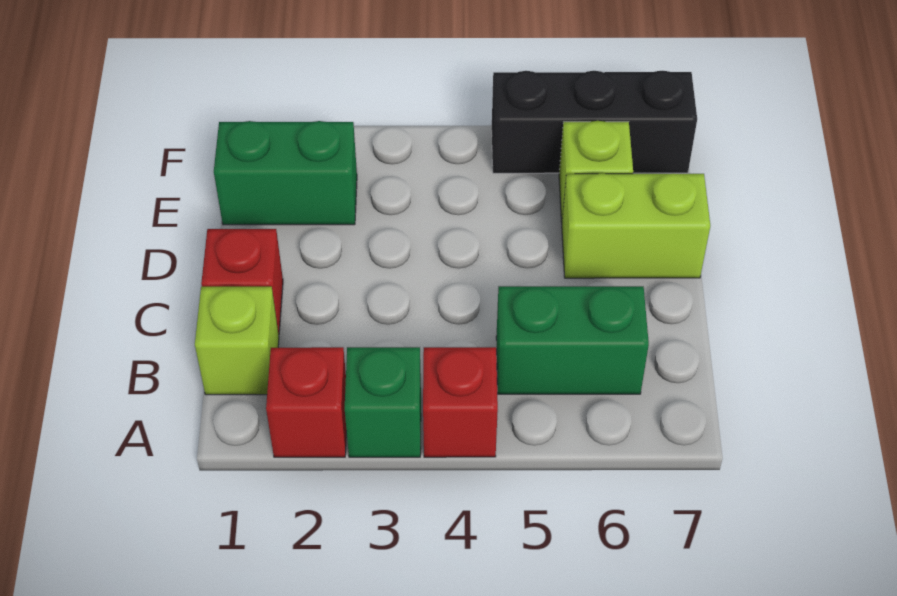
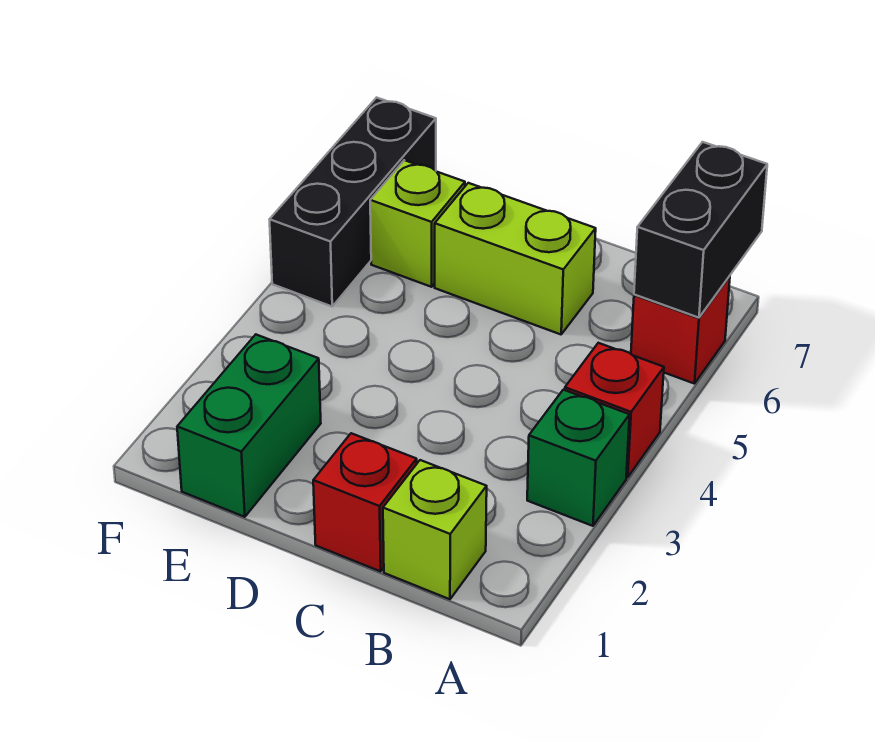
red brick A2 level 1 -> red brick A6 level 1
none -> black brick A6:A7 level 2
green brick B5:B6 level 1 -> none
lime brick D6:D7 level 1 -> lime brick C6:D6 level 1

